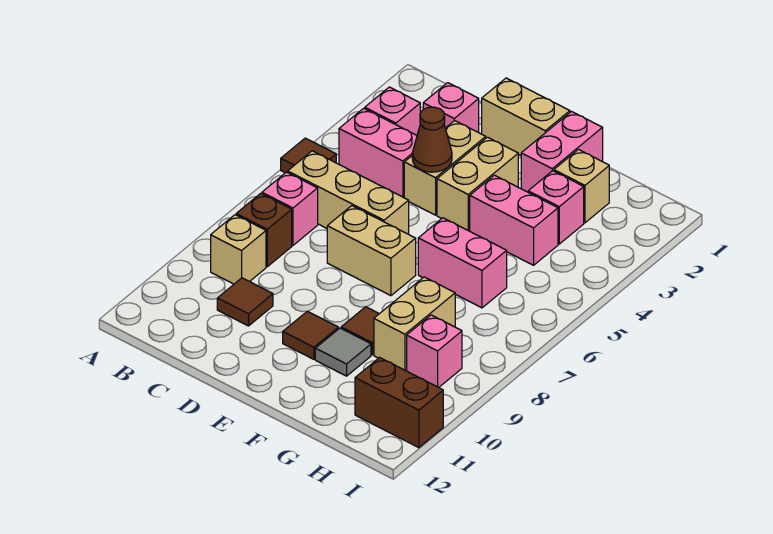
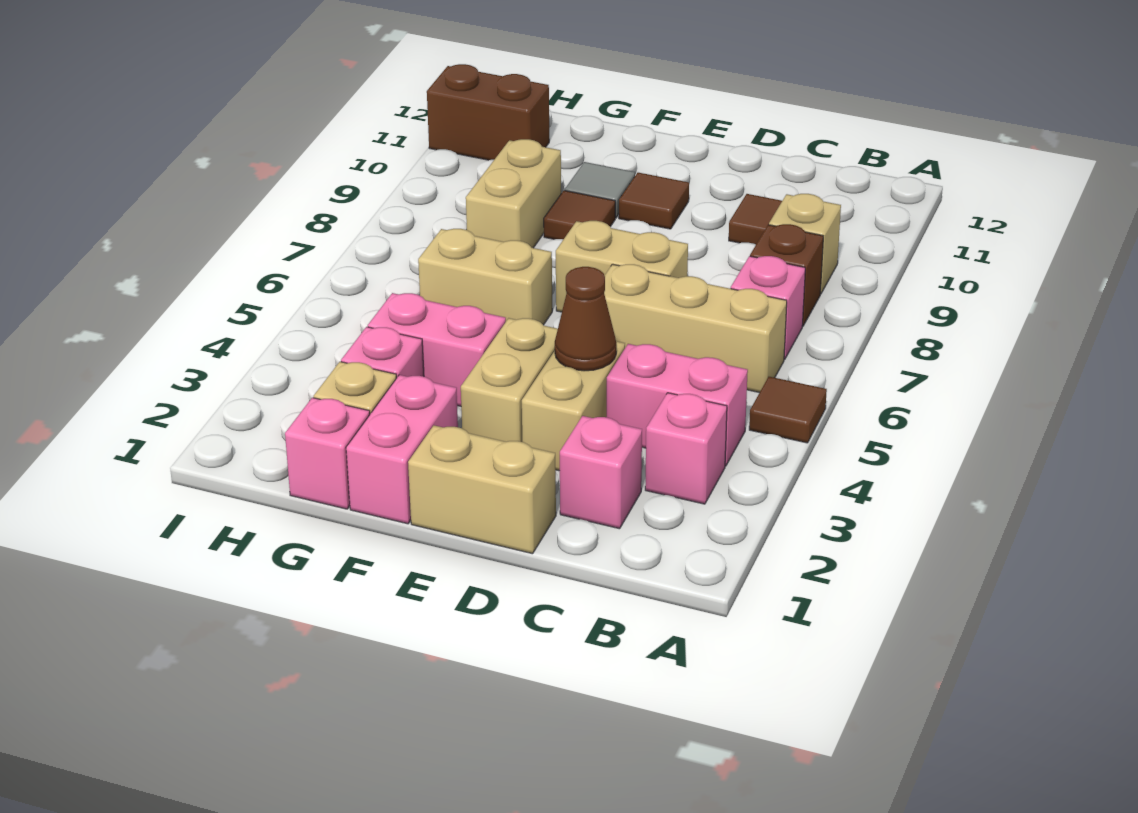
pink brick F6:G6 level 1 -> tan brick F6:G6 level 1
pink brick H9 level 1 -> pink brick G1 level 1

